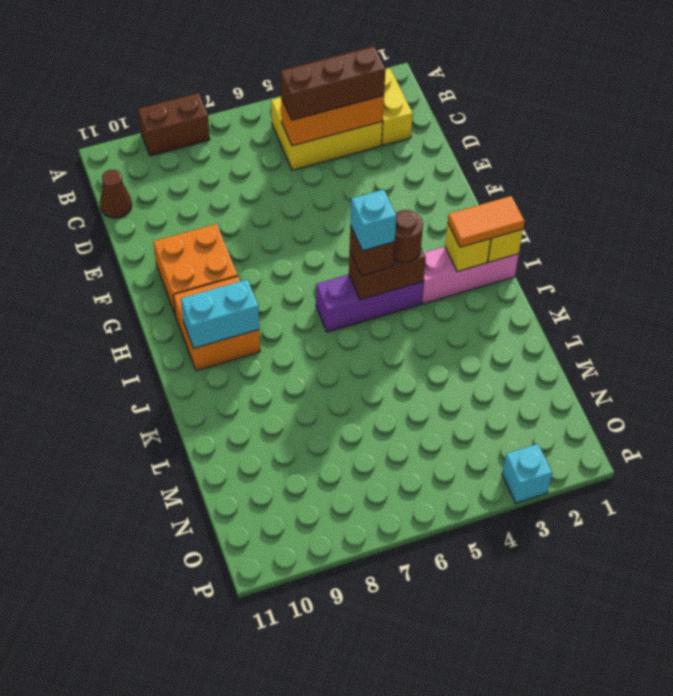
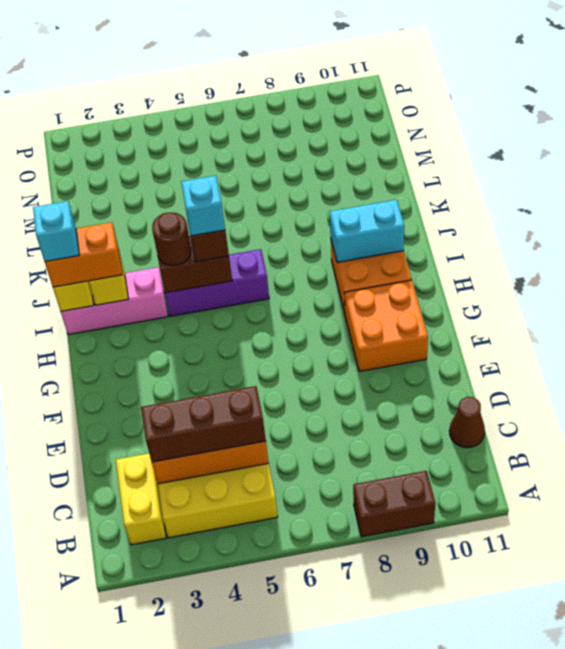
orange tile I1:I2 level 3 -> orange brick I1:I2 level 3
cyan brick P3 level 1 -> cyan brick I1 level 4

